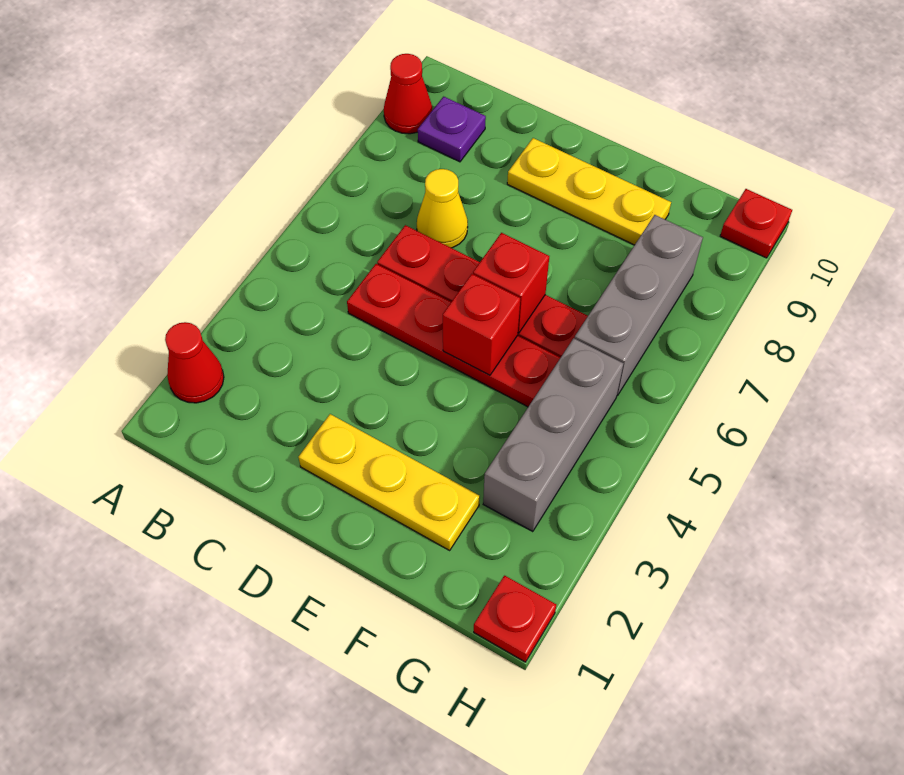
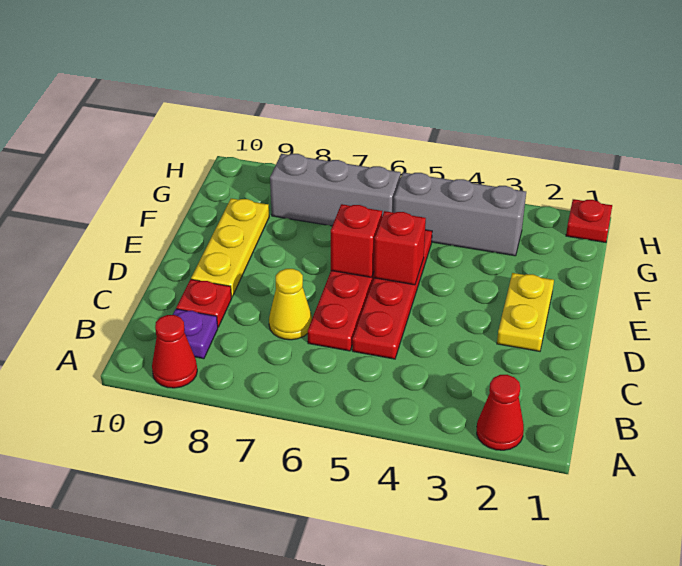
yellow plate D2:F2 level 1 -> yellow plate D2:E2 level 1
red plate H10 level 1 -> red plate C9 level 1

